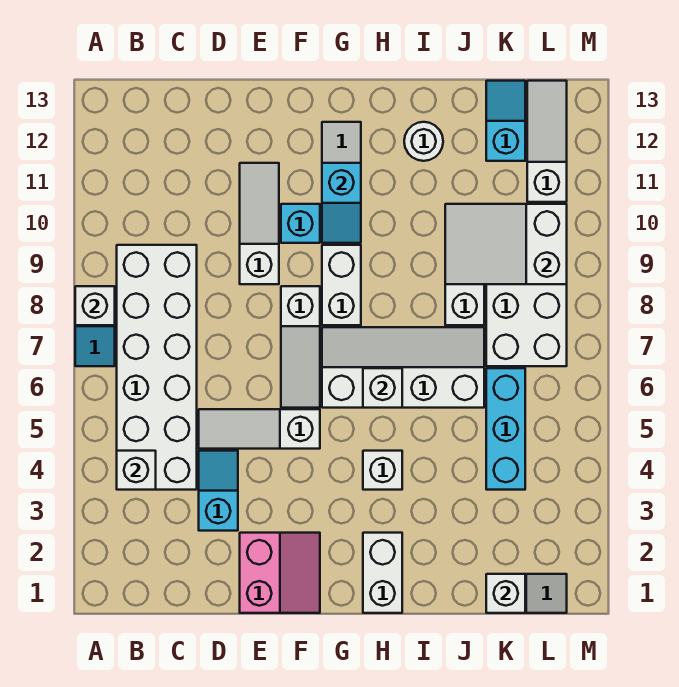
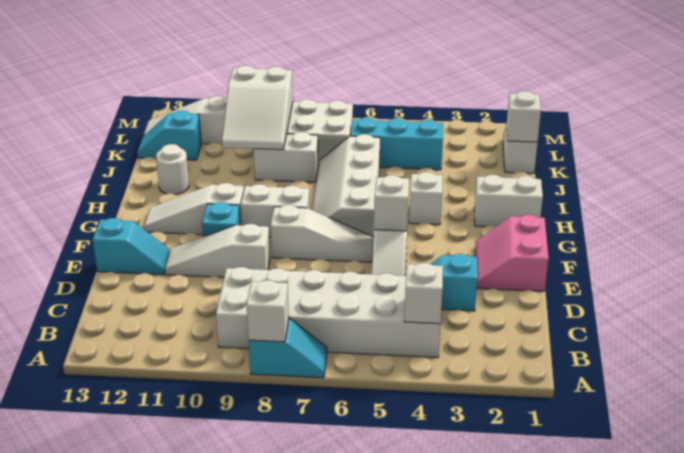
pink slope E1:F2 level 1 top E -> pink slope E1:F2 level 1 top 1
cyan slope G10:G11 level 2 top 11 -> cyan slope E12:E13 level 1 top 13
white brick H6 level 2 -> white brick F5 level 2

